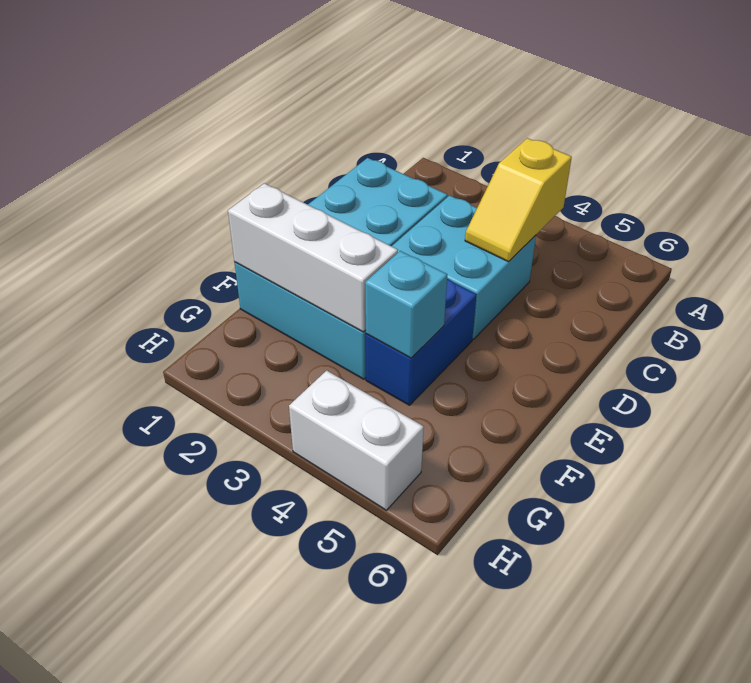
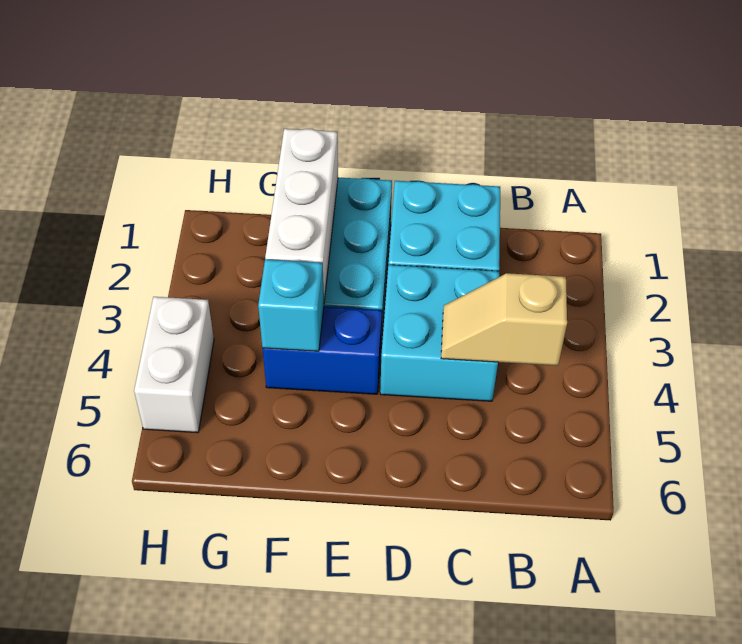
yellow slope B4:C4 level 2 top B -> tan slope B4:C4 level 2 top B

